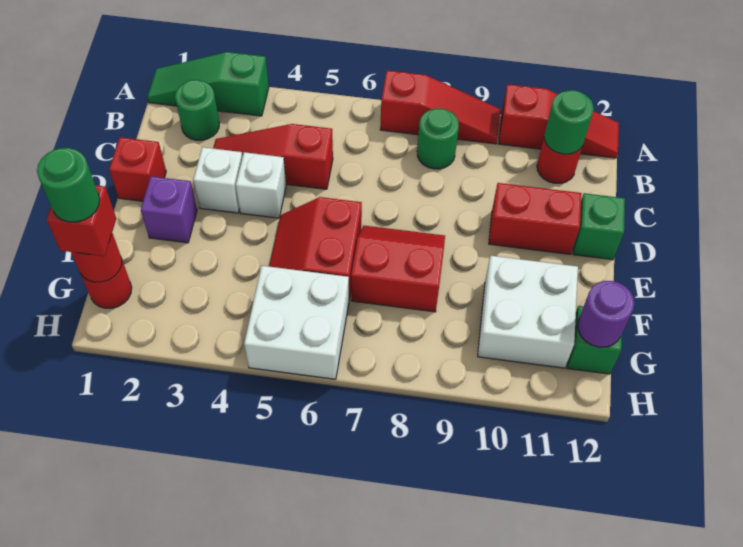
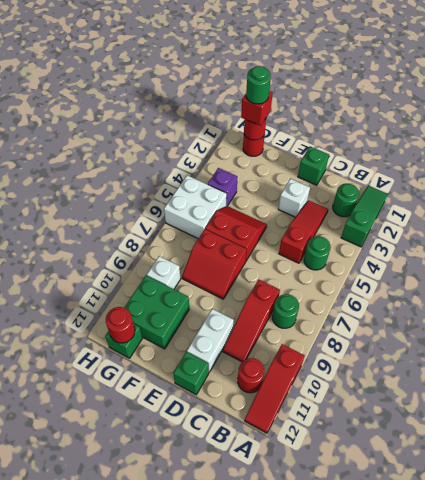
red slope A7:A9 level 1 top 7 -> red slope C8:C10 level 1 top 8
green round brick B11 level 2 -> green round brick B5 level 1
red brick D1 level 1 -> green brick D1 level 1
white brick D4 level 1 -> white brick G9 level 1
red brick D10:D11 level 1 -> white brick D10:D11 level 1
purple brick E2 level 1 -> purple brick G4 level 1
red slope E7:F8 level 1 top F -> red slope E7:F8 level 1 top 7
white brick F10:G11 level 1 -> green brick F10:G11 level 1
purple round brick G12 level 2 -> red round brick G12 level 2

